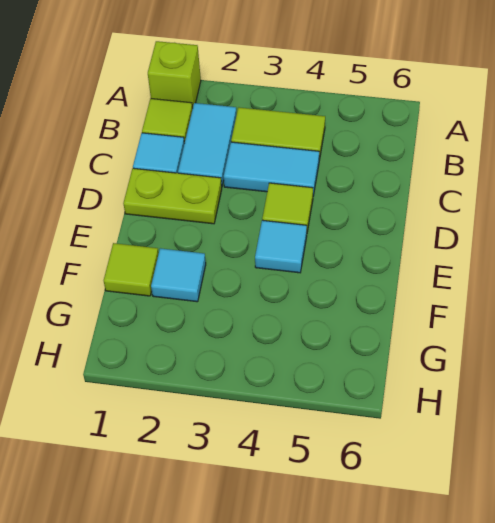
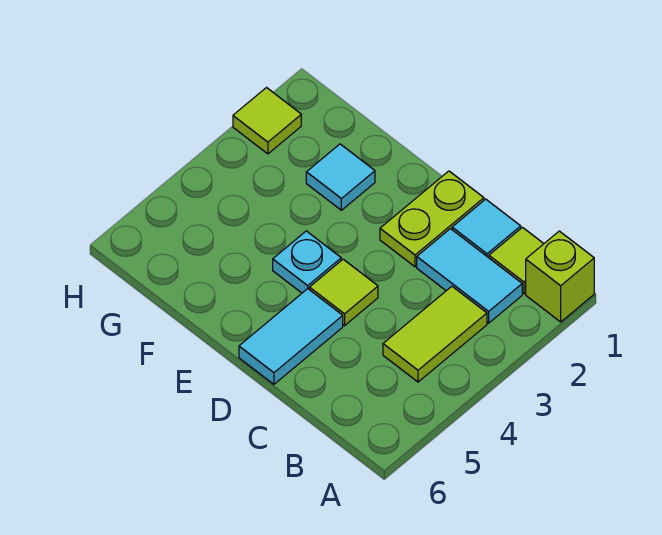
cyan tile C3:C4 level 1 -> cyan tile D5:D6 level 1
cyan tile E4 level 1 -> cyan plate E4 level 1
lime tile F1 level 1 -> lime tile H2 level 1

